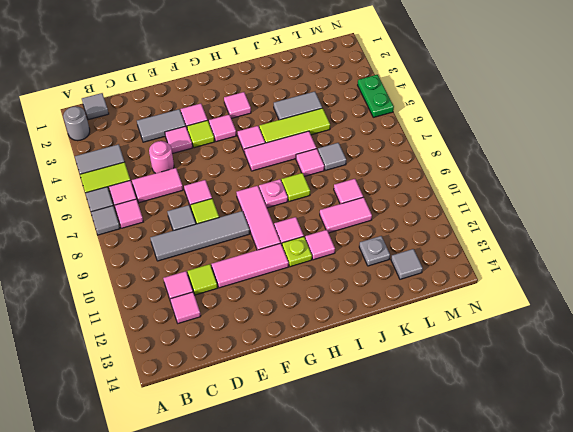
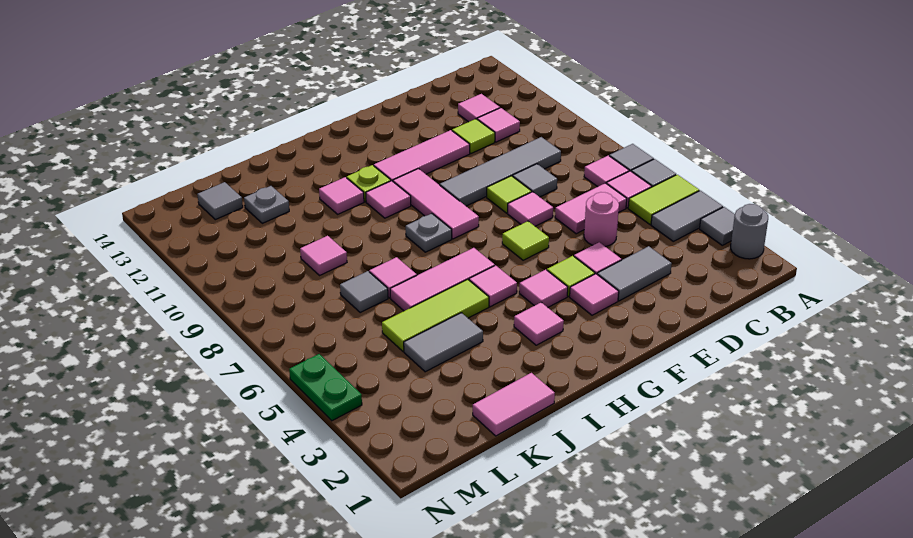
grey tile B1 level 1 -> grey tile A3 level 1
pink plate H8 level 1 -> grey plate H8 level 1
lime tile I8 level 1 -> lime tile F6 level 1
pink tile J10:K10 level 1 -> pink tile J1:K1 level 1

